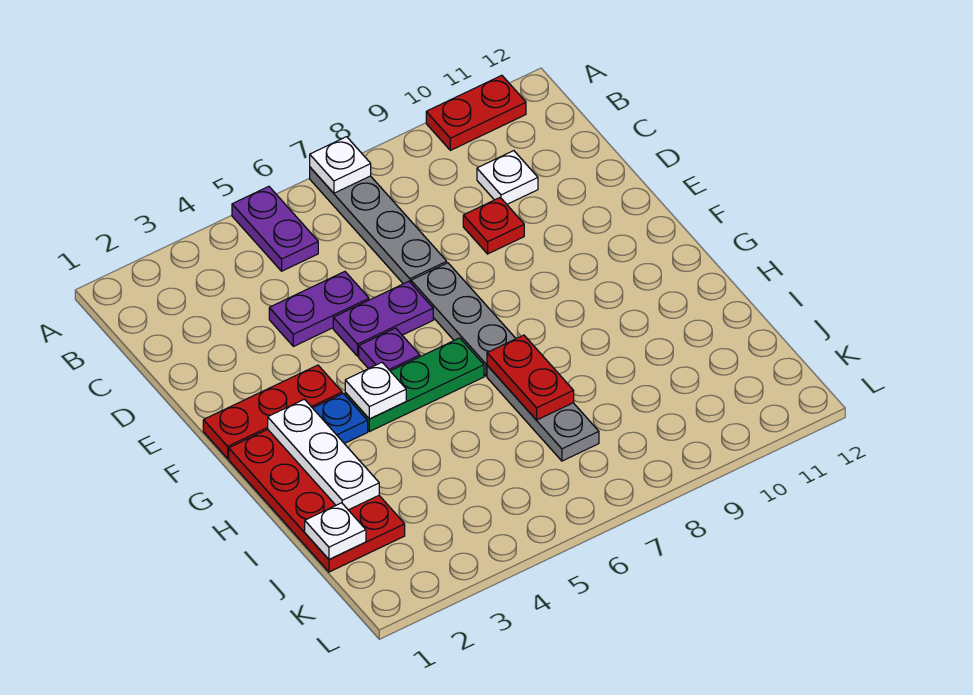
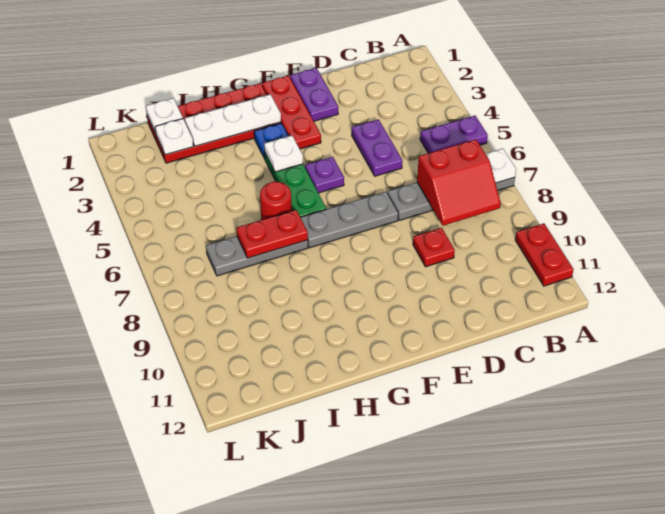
none -> red slope B7:C8 level 2 top 7
white plate C10 level 1 -> white plate J2 level 2
purple plate E5:E6 level 1 -> purple plate E1:E2 level 1
none -> red round brick H6 level 1

